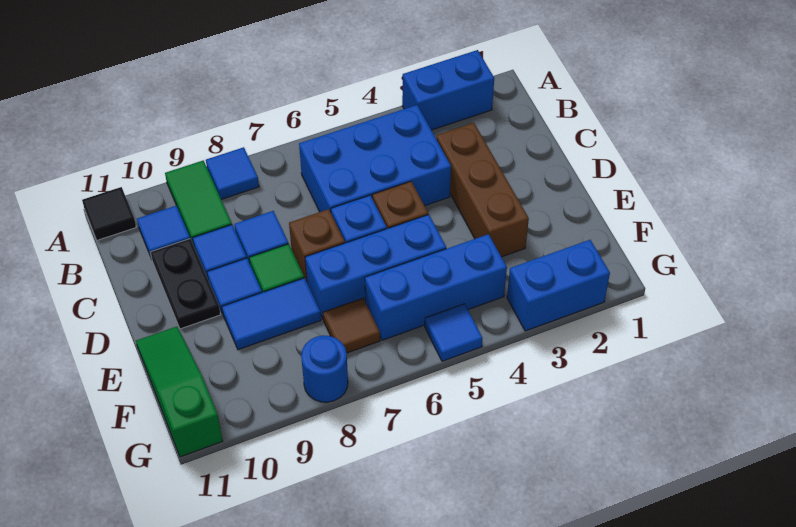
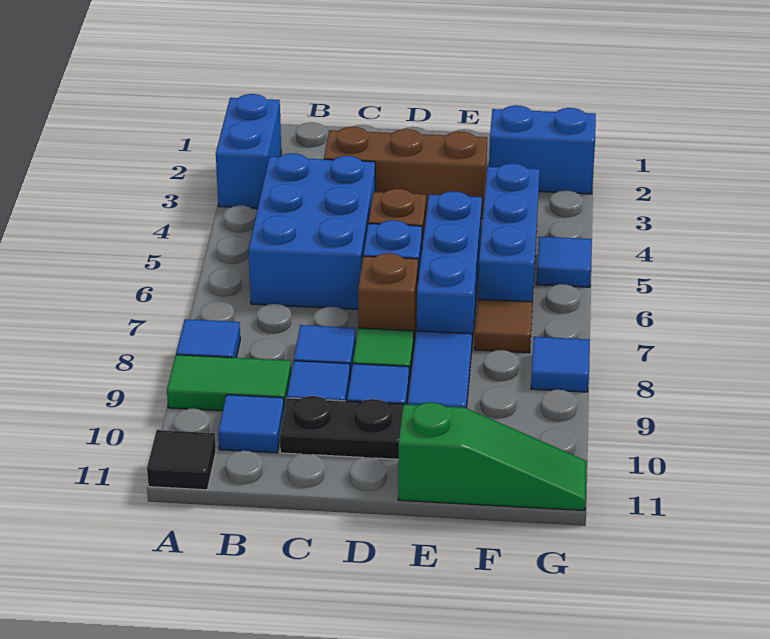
green slope E11:G11 level 1 top G -> green slope E11:G11 level 1 top E
blue brick G2:G3 level 1 -> blue brick F2:G2 level 1
blue round brick G8 level 1 -> blue tile G8 level 1

